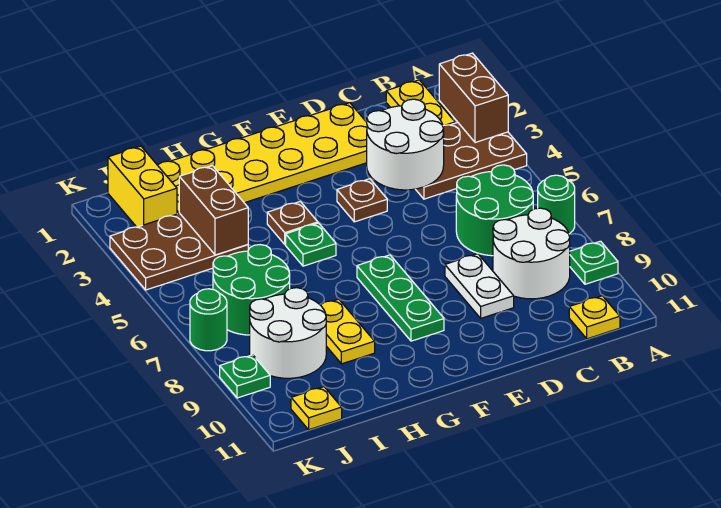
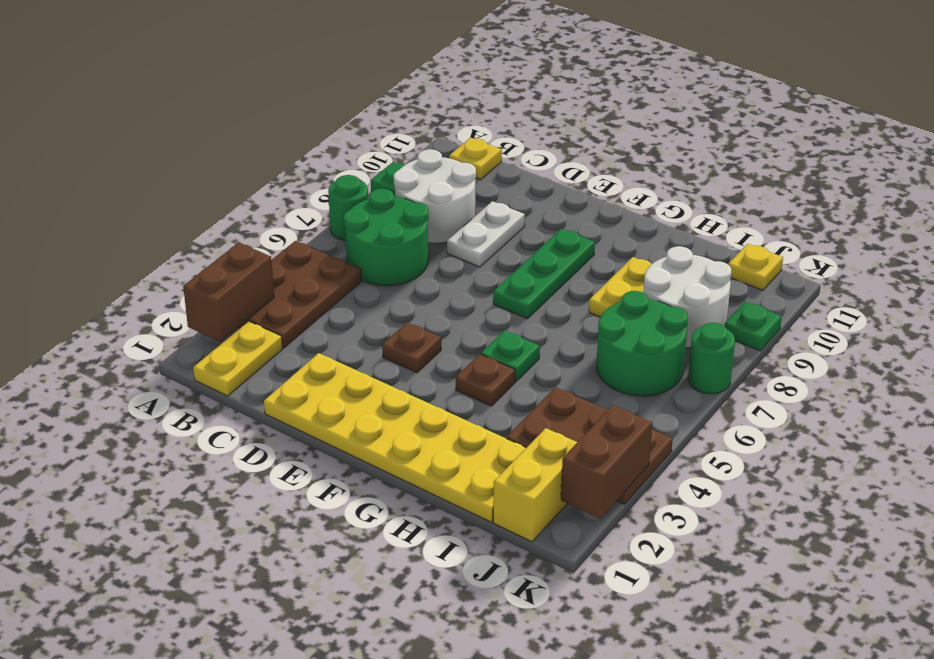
brown plate A3:C4 level 1 -> brown plate A3:B5 level 1
white round brick C3:D4 level 2 -> none
brown brick I3:I4 level 2 -> brown brick K2:K3 level 2

